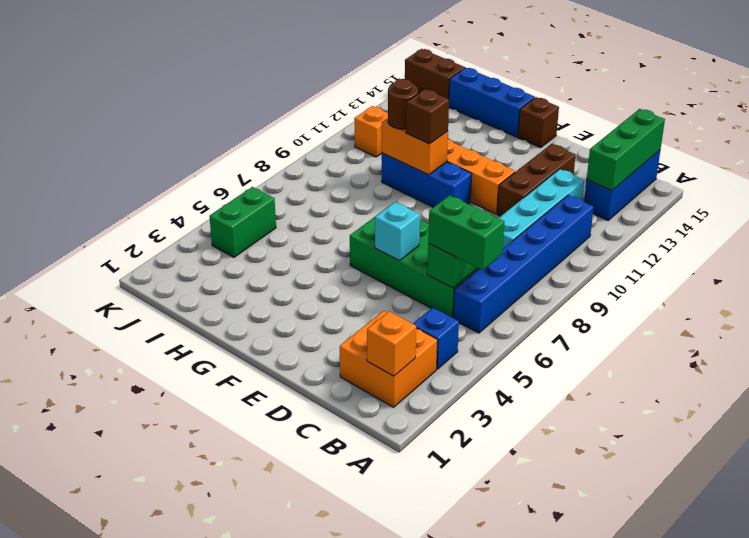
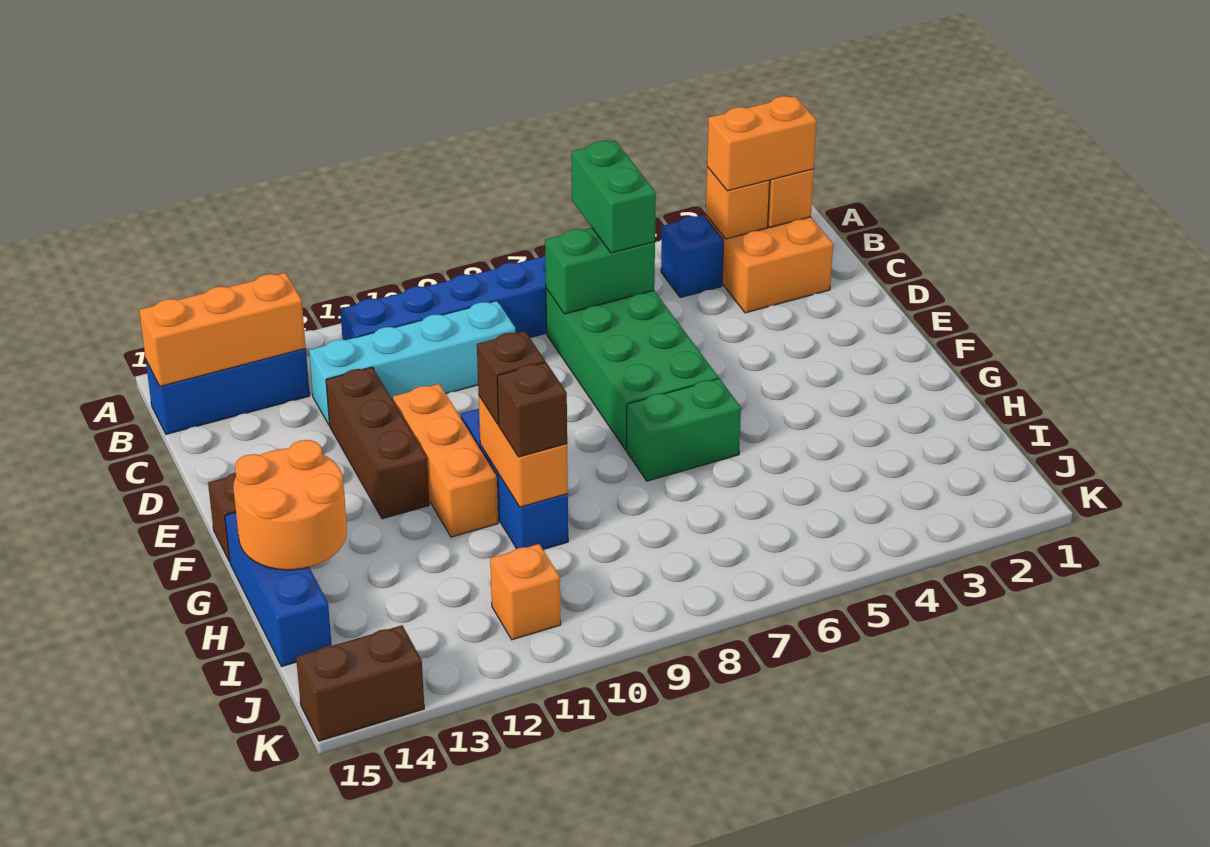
none -> orange brick B2:B3 level 3
none -> orange brick B3 level 2
green brick B13:B15 level 2 -> orange brick B13:B15 level 2
brown brick D11:D13 level 1 -> brown brick D12:F12 level 1
cyan brick E6 level 2 -> none
none -> orange round brick G14:H15 level 2
brown round brick H10 level 3 -> brown brick H10 level 3
green brick J4:J5 level 1 -> green brick G6:G7 level 1
brown brick J15:K15 level 1 -> brown brick K14:K15 level 1

